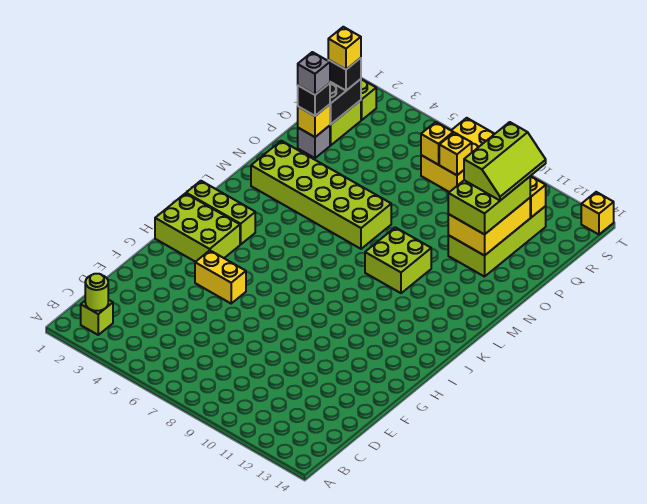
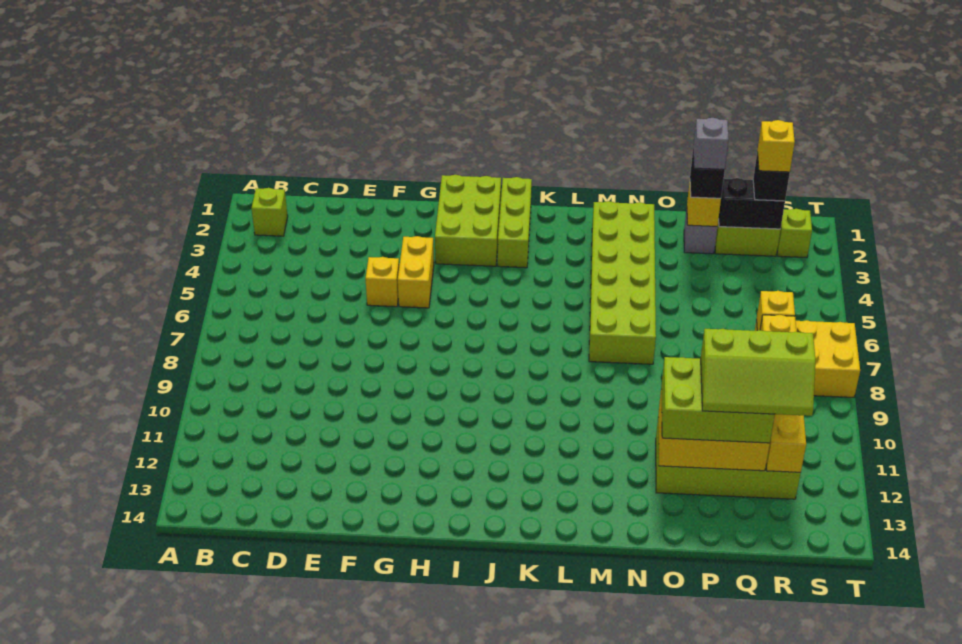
lime round brick B2 level 2 -> none
lime brick L9:M10 level 1 -> none
yellow brick T14 level 1 -> yellow brick F5 level 1

